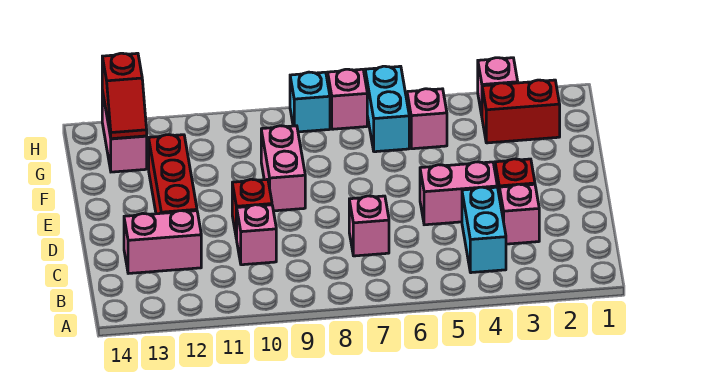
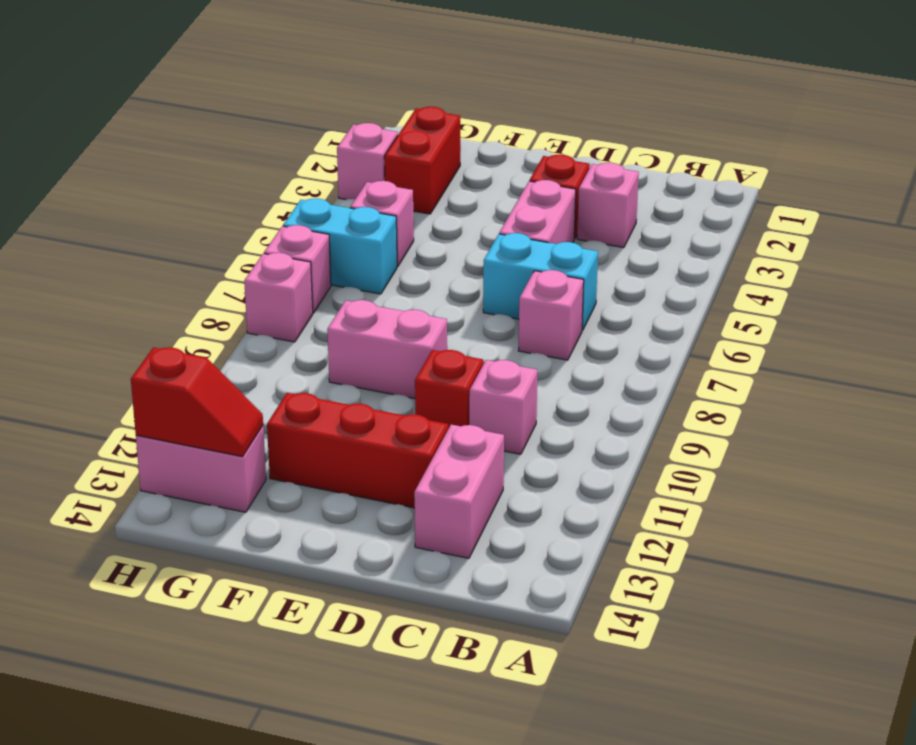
cyan brick B4:C4 level 1 -> cyan brick C6:D6 level 1
cyan brick H8 level 1 -> pink brick H8 level 1

